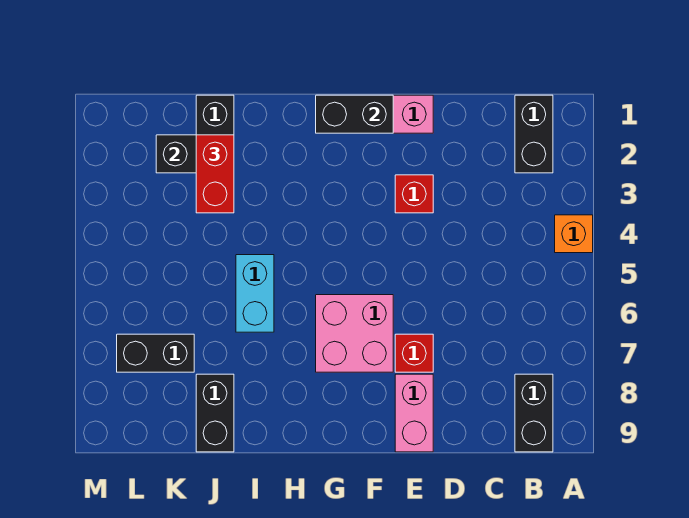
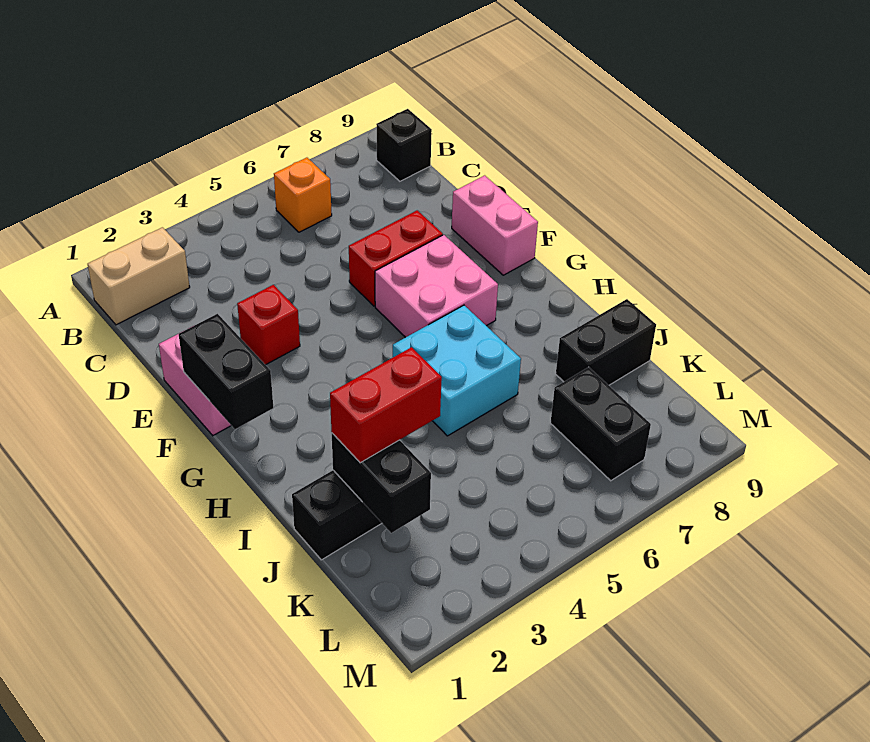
orange brick A4 level 1 -> orange brick B6 level 1
black brick B1:B2 level 1 -> tan brick B1:B2 level 1
black brick B8:B9 level 1 -> black brick B9 level 1
red brick E7 level 1 -> red brick E6:E7 level 1
pink brick E8:E9 level 1 -> pink brick E9:F9 level 1
cyan brick I5:I6 level 1 -> cyan brick H5:I6 level 1

